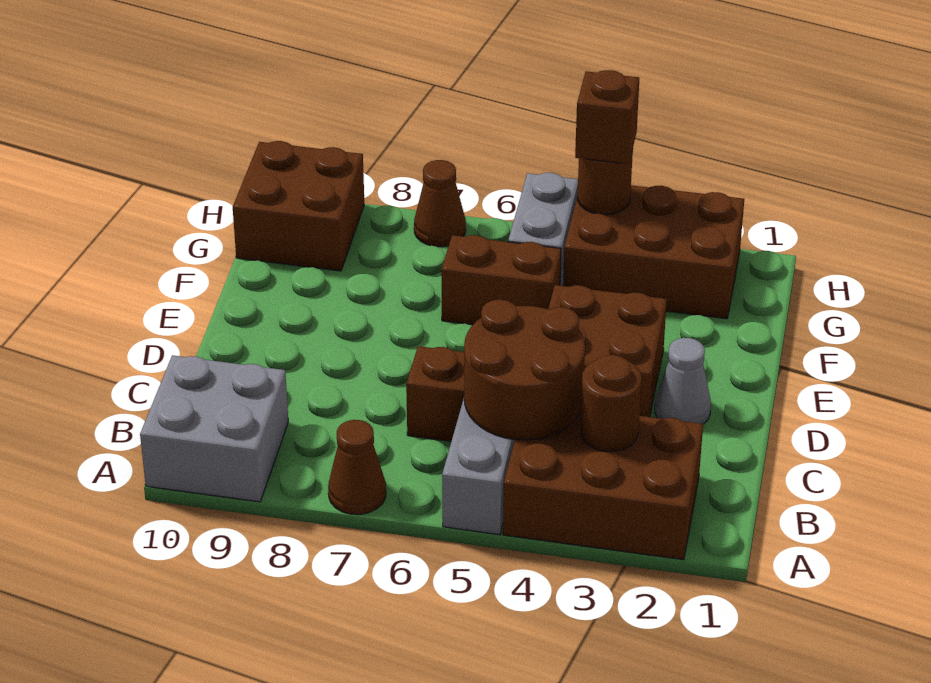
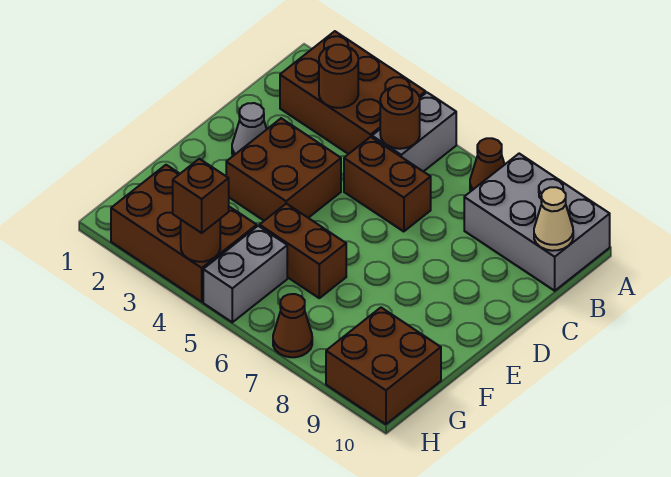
grey brick A9:B10 level 1 -> grey brick A8:B10 level 1
brown round brick B4:C5 level 2 -> brown round brick B5 level 2
none -> tan cone B10 level 2

